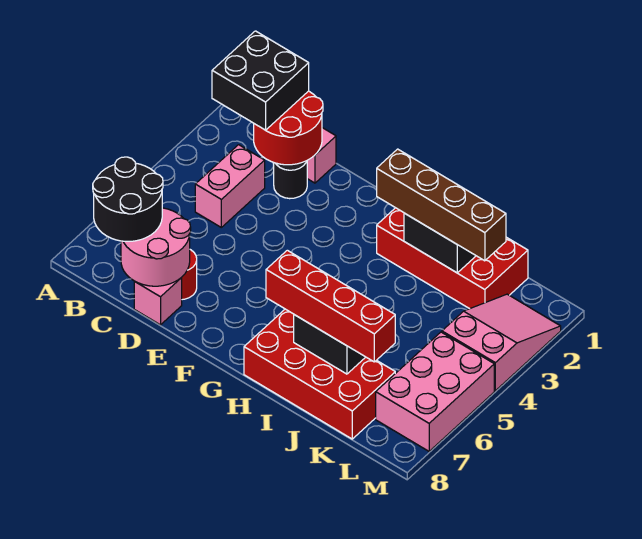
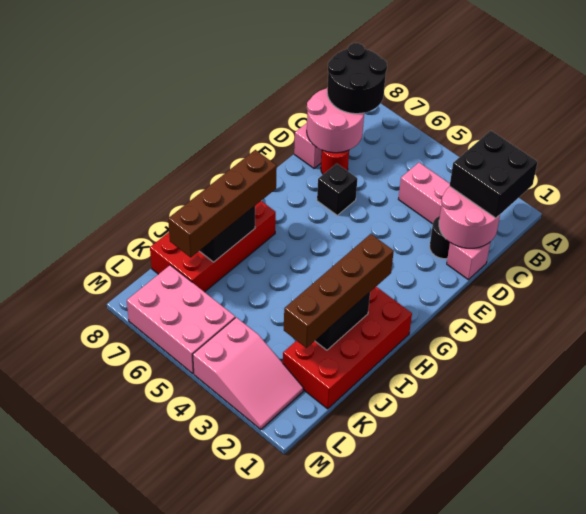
red round brick C1:D2 level 2 -> pink round brick C1:D2 level 2
none -> black brick E6 level 1
red brick H7:K7 level 3 -> brown brick H7:K7 level 3

